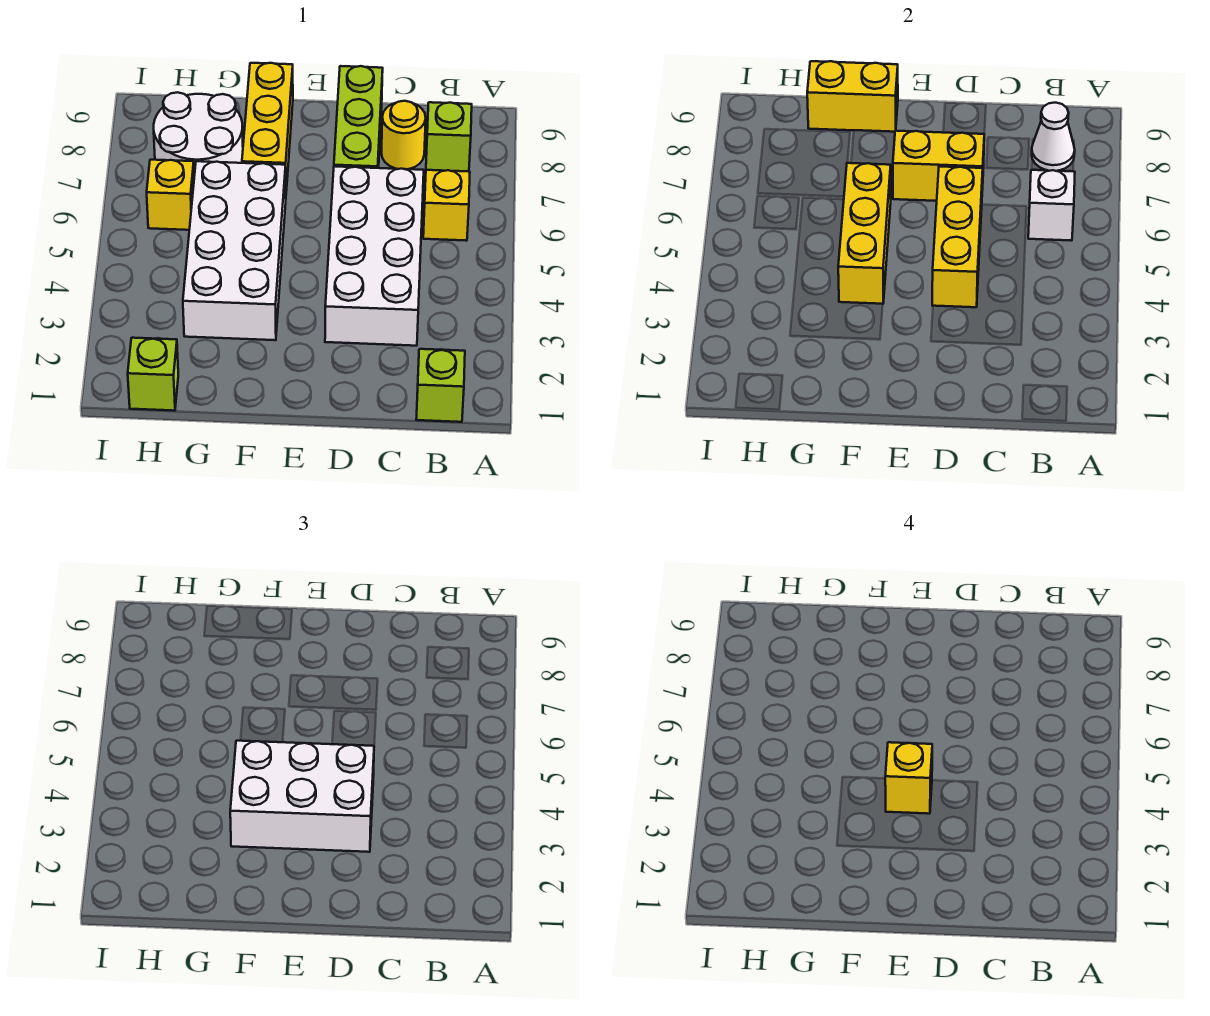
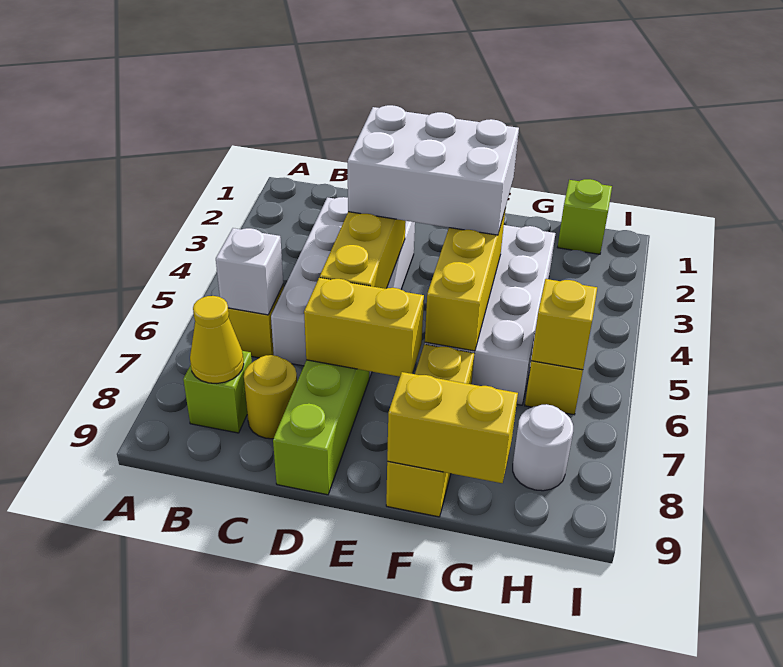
lime brick B1 level 1 -> none
white cone B8 level 2 -> yellow cone B8 level 2
yellow brick E4 level 4 -> yellow brick H6 level 2
white round brick G7:H8 level 1 -> white round brick H8 level 1

